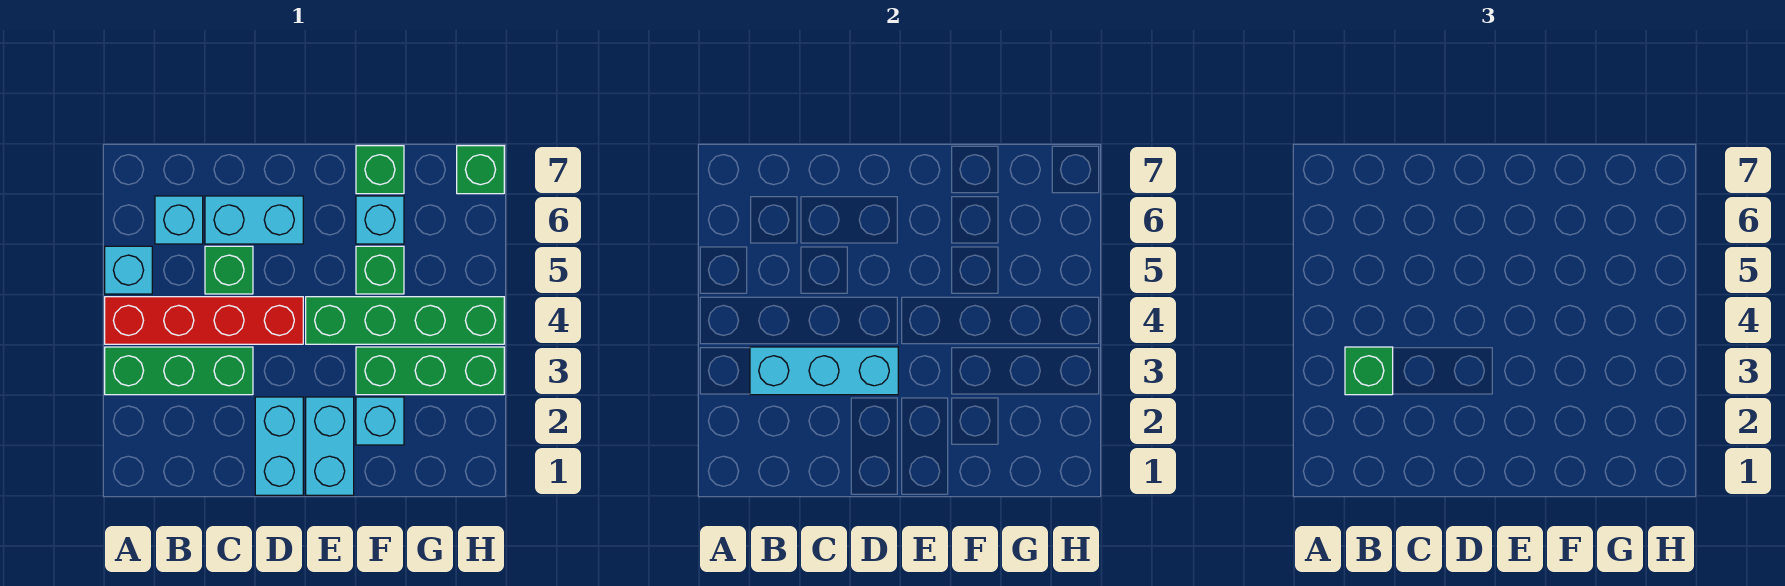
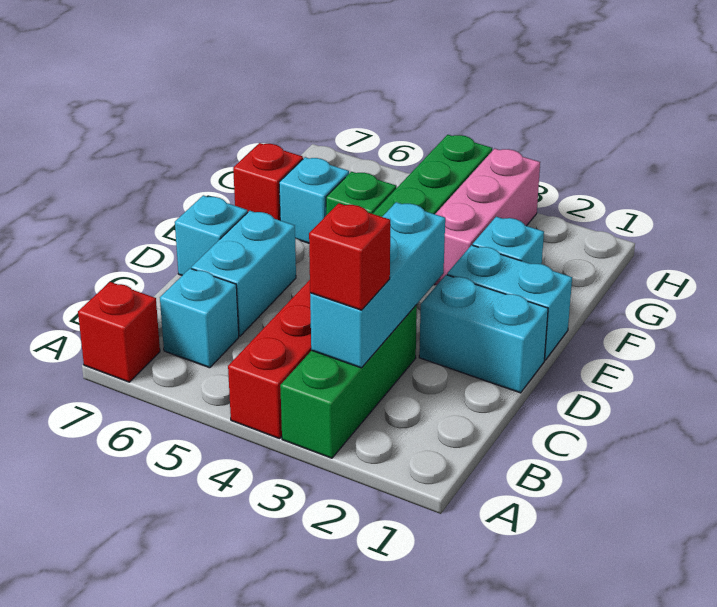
cyan brick A5 level 1 -> cyan brick D7 level 1
none -> red brick A7 level 1
green brick B3 level 3 -> red brick B3 level 3
green brick C5 level 1 -> none
green brick F3:H3 level 1 -> pink brick F3:H3 level 1
green brick F7 level 1 -> red brick F7 level 1
green brick H7 level 1 -> none

